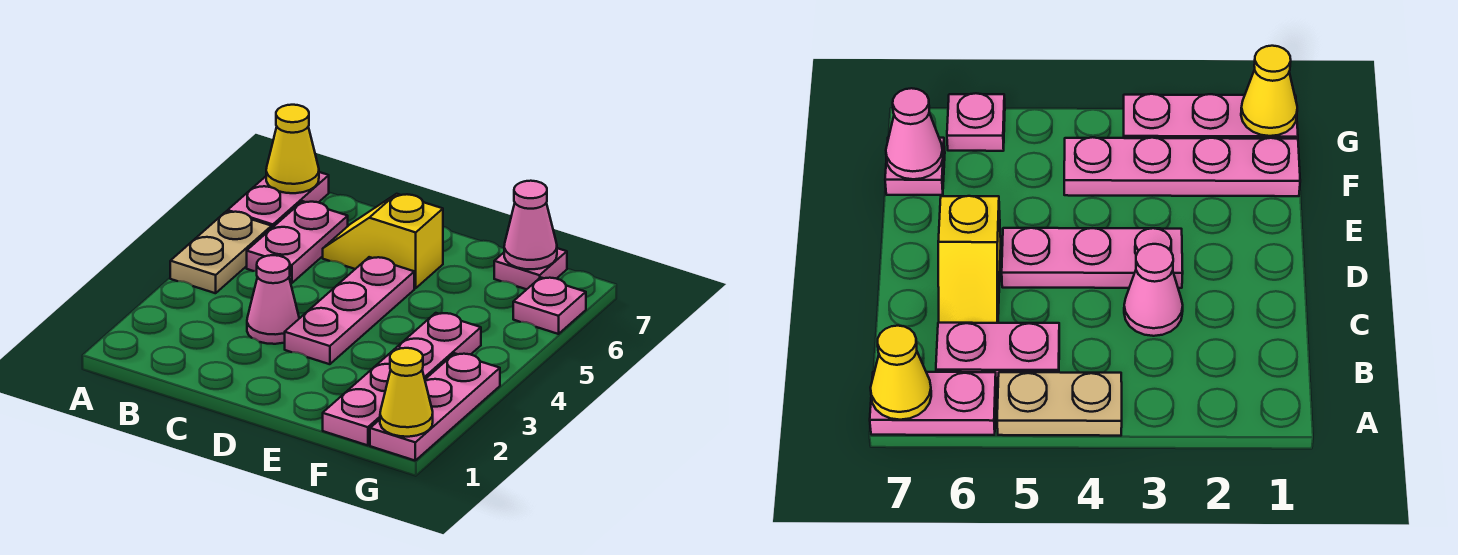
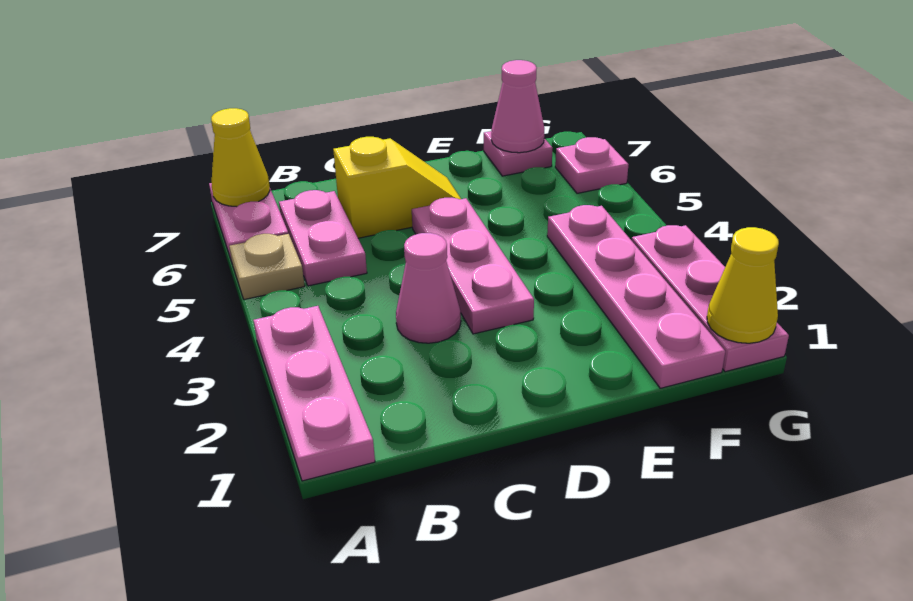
none -> pink plate A1:A3 level 1
tan plate A4:A5 level 1 -> tan plate A5 level 1
yellow slope C6:D6 level 1 top D -> yellow slope C6:D6 level 1 top C

